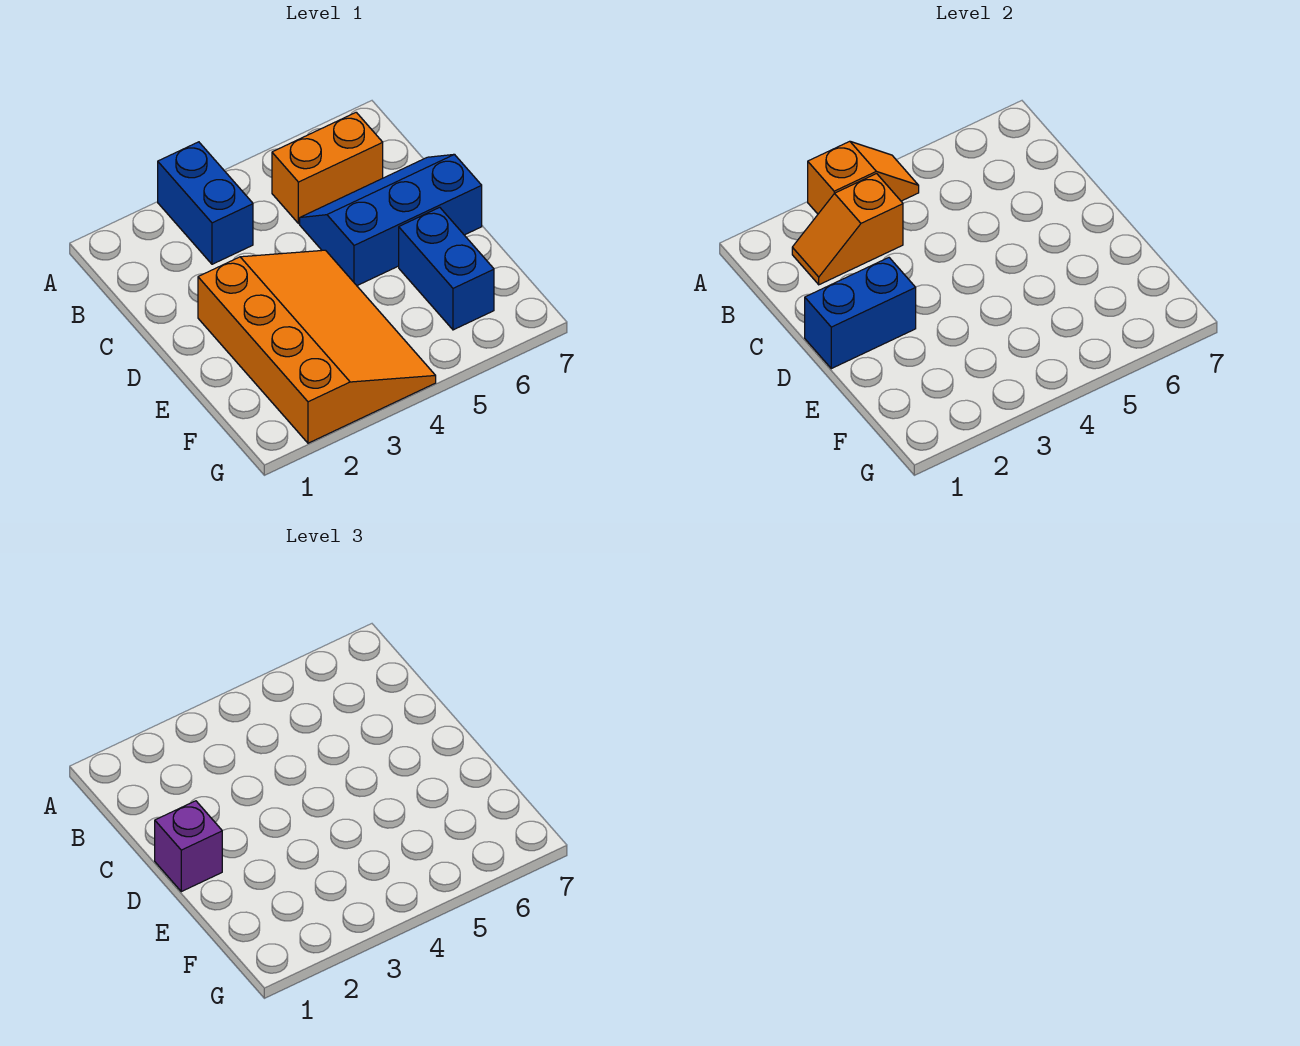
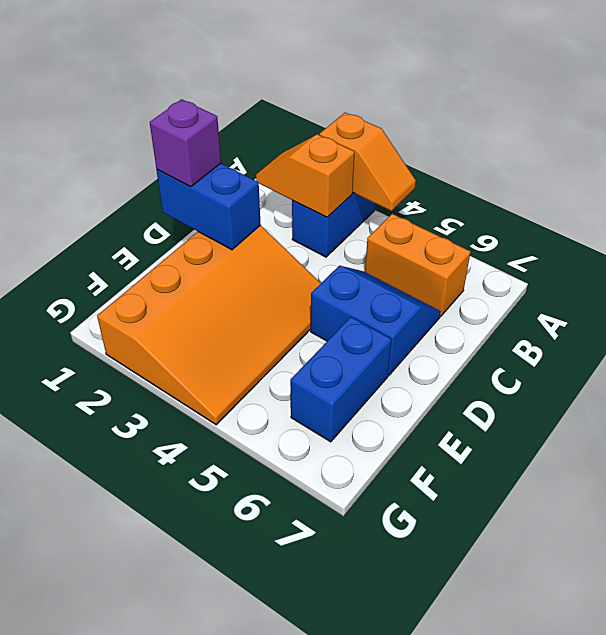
blue slope C5:D7 level 1 top D -> blue slope C5:D6 level 1 top D

